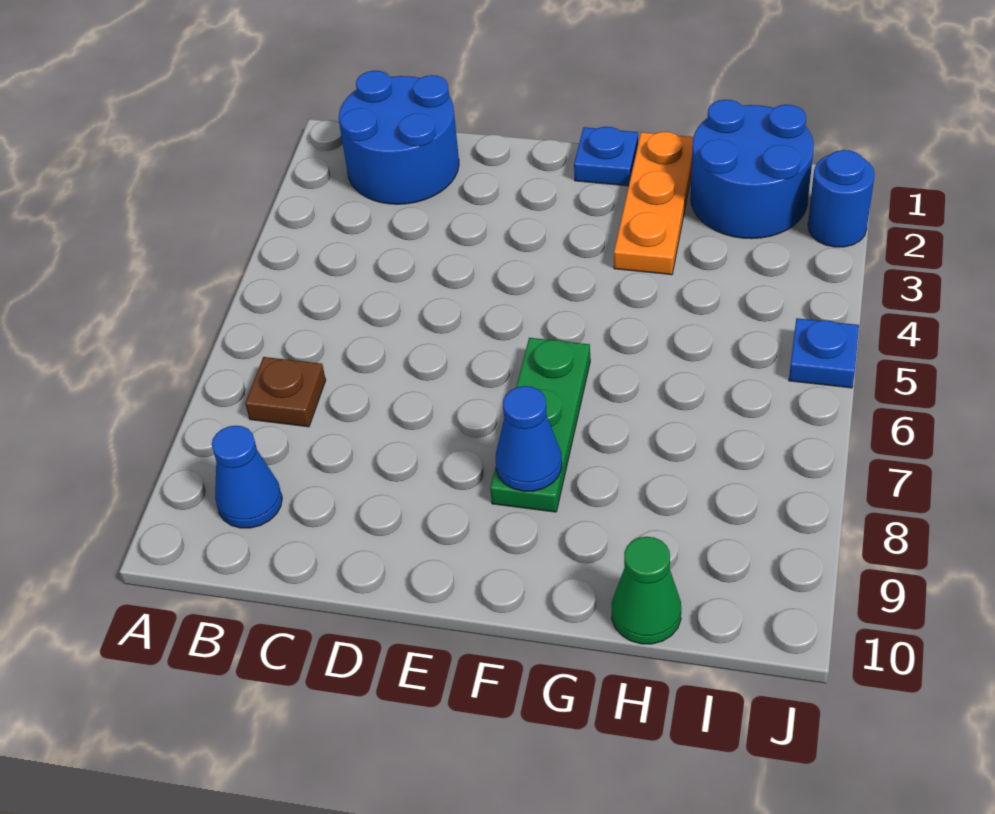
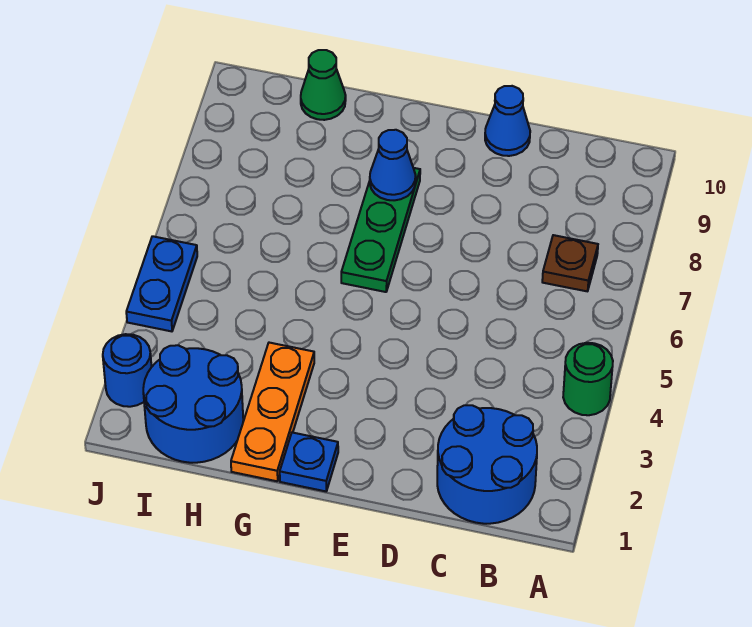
none -> green round brick A4 level 1
blue cone B9 level 1 -> blue cone D10 level 1
blue plate J5 level 1 -> blue plate J4:J5 level 1

